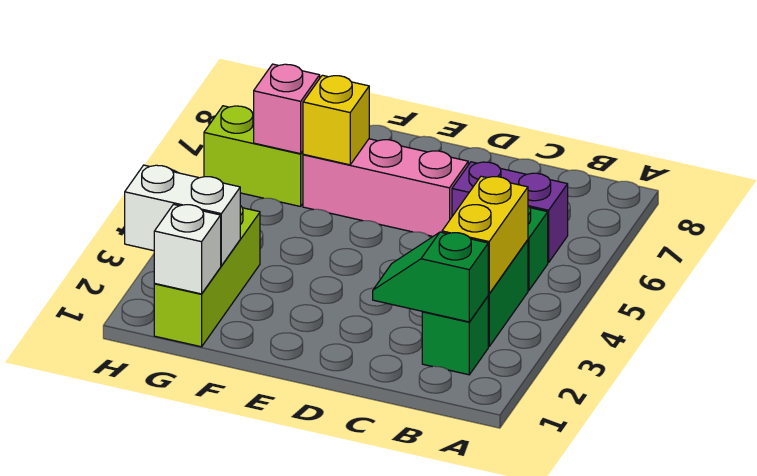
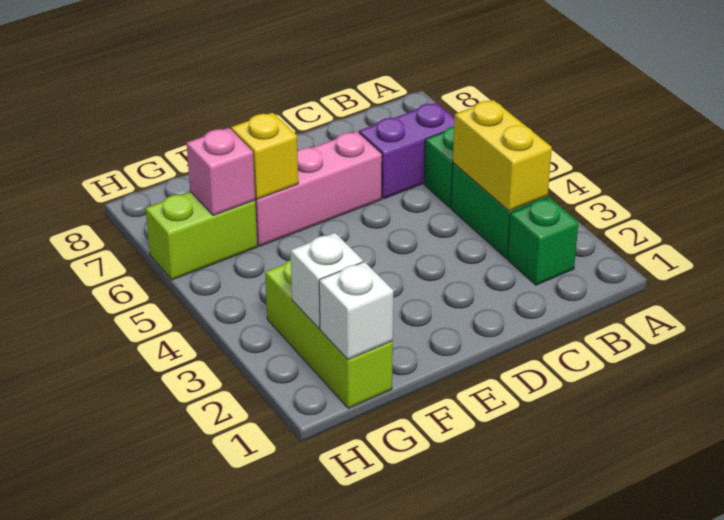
green slope B2:C2 level 2 top B -> none
white brick G2:H2 level 2 -> white brick G2 level 2

